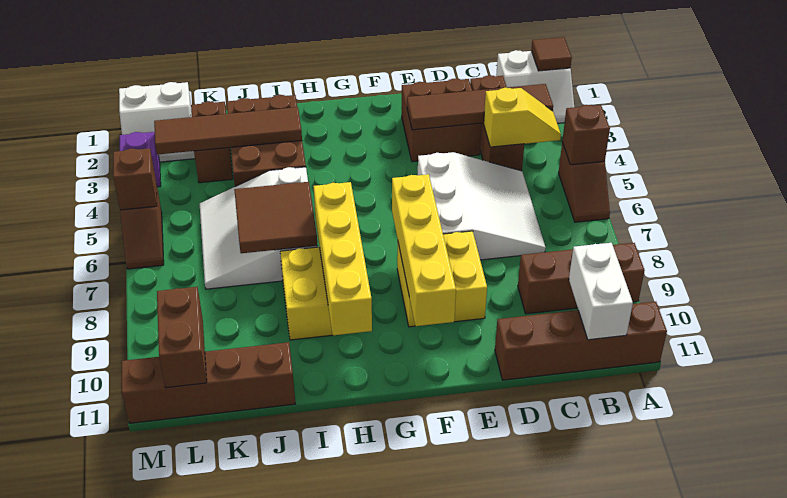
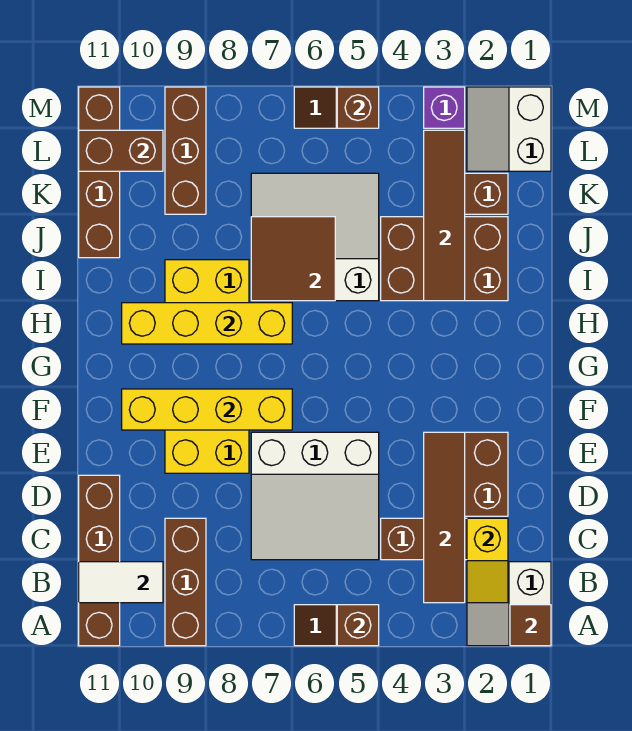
yellow slope B4:C4 level 2 top C -> yellow slope B2:C2 level 2 top C
white brick B10:B11 level 2 -> white tile B10:B11 level 2
none -> brown brick K9:M9 level 1

